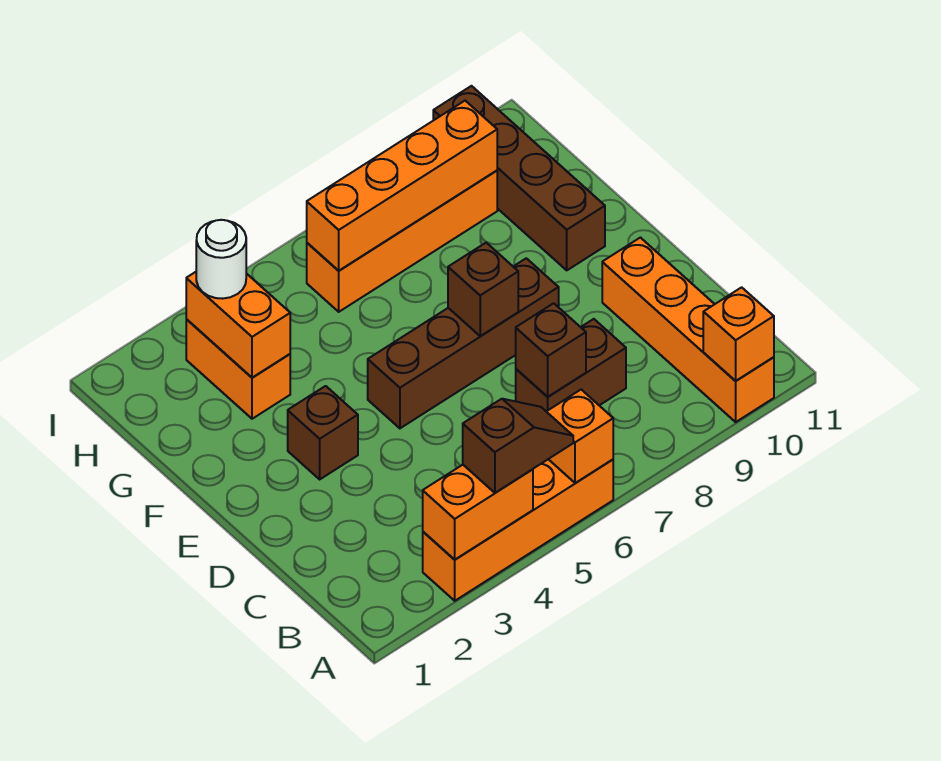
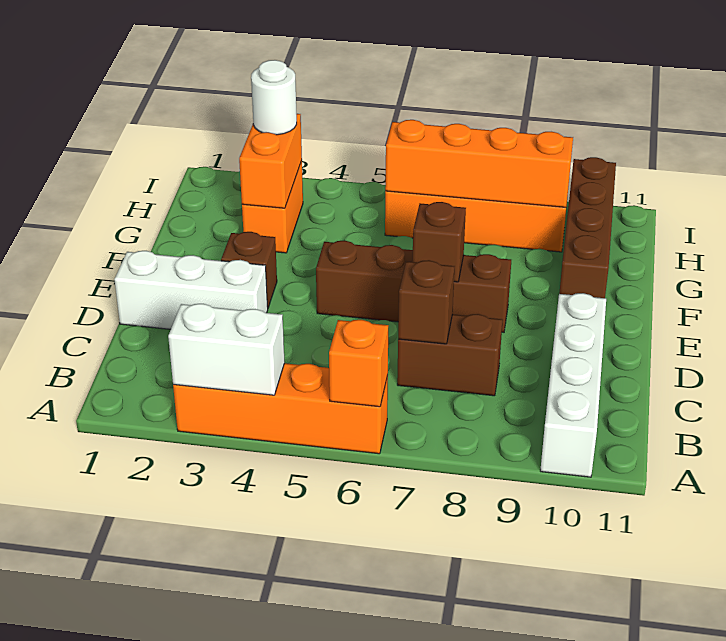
orange brick A3:A4 level 2 -> white brick A3:A4 level 2
brown slope A4:A5 level 3 top 4 -> none
orange brick A10:D10 level 1 -> white brick A10:D10 level 1
orange brick A10 level 2 -> none
none -> white brick D1:D3 level 1

